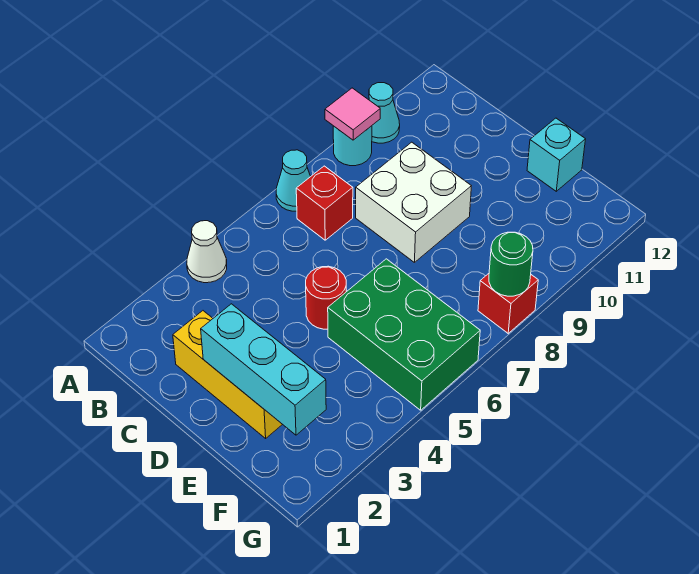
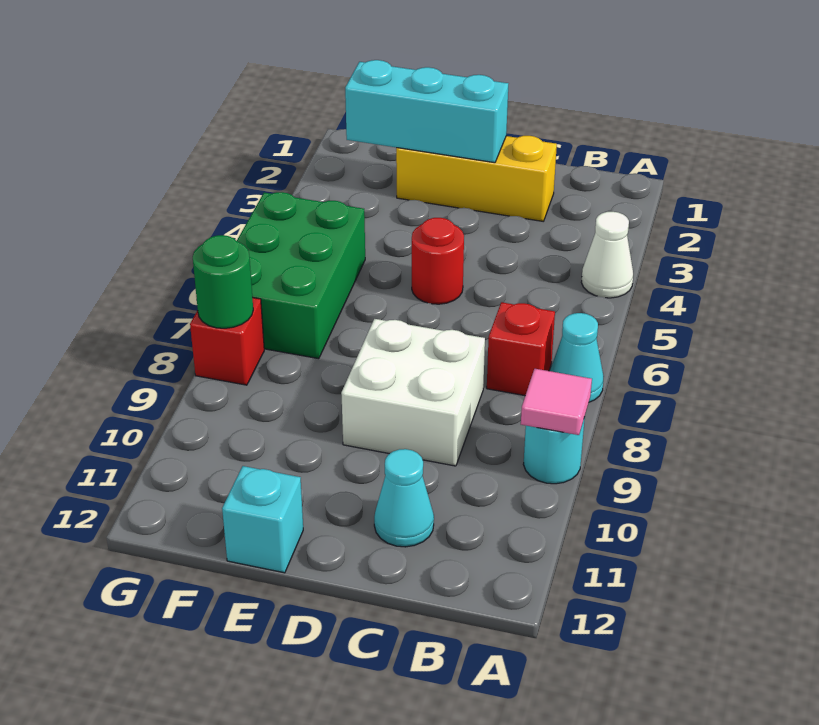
cyan cone A10 level 1 -> cyan cone C11 level 1
green brick E5:G6 level 1 -> green brick F5:G7 level 1

